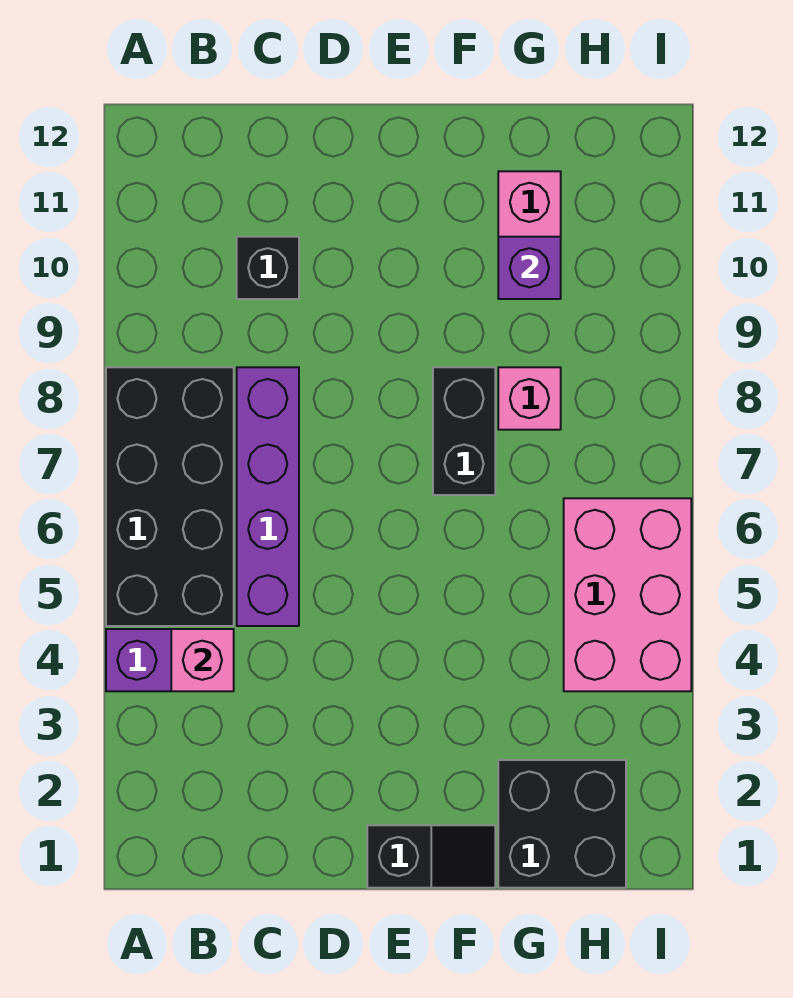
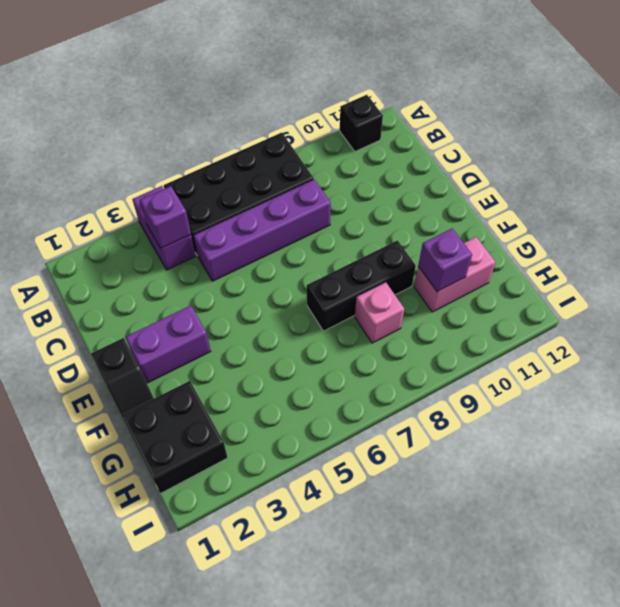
pink brick B4 level 2 -> purple brick B4 level 2
black brick C10 level 1 -> black brick A11 level 1
none -> purple brick E2:E3 level 1
black brick F7:F8 level 1 -> black brick F7:F9 level 1
pink brick H4:I6 level 1 -> none

